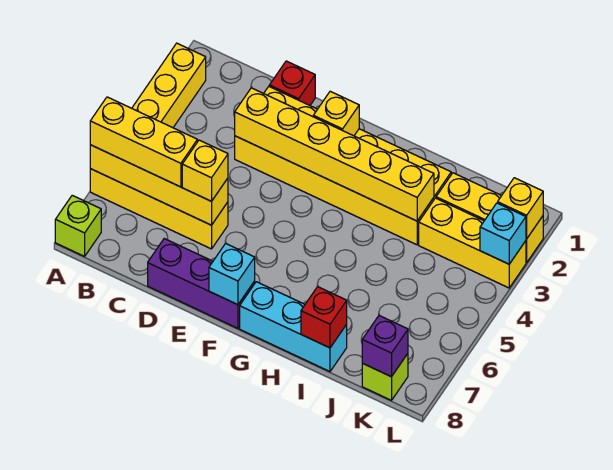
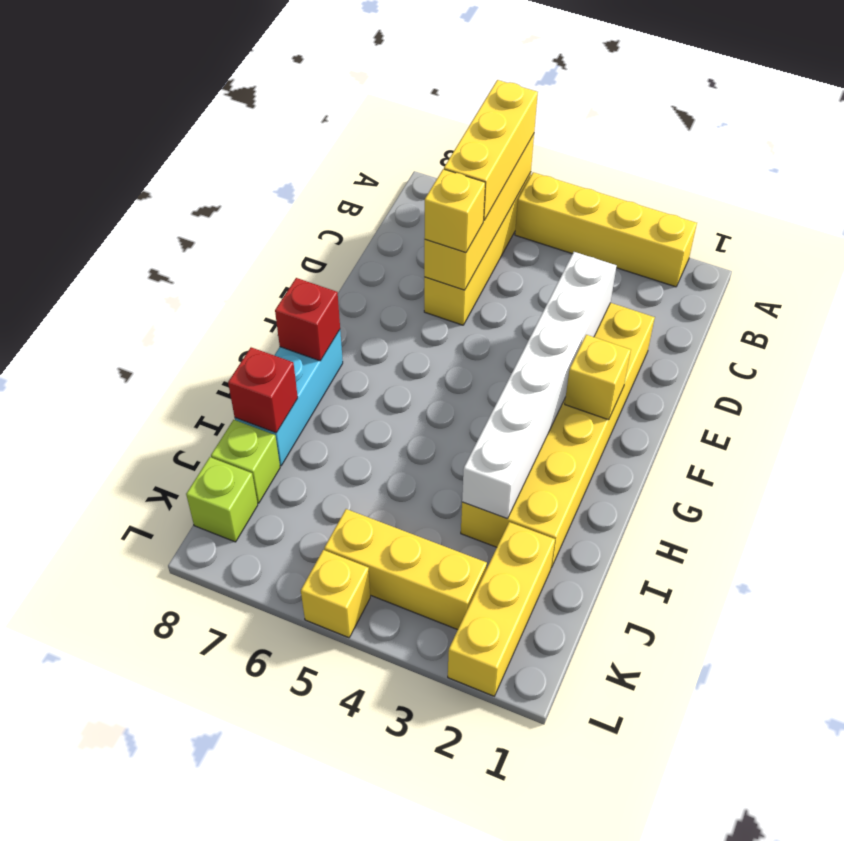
lime brick A8 level 1 -> lime brick J8 level 1
red brick D1 level 1 -> red brick G8 level 2
yellow brick D3:I3 level 2 -> white brick D3:I3 level 2
purple brick D8:F8 level 1 -> none
cyan brick F8 level 2 -> none
yellow brick J3:L3 level 1 -> yellow brick K3:K5 level 1
purple brick K8 level 2 -> none
yellow brick L2 level 2 -> yellow brick L5 level 1
cyan brick L3 level 2 -> none

